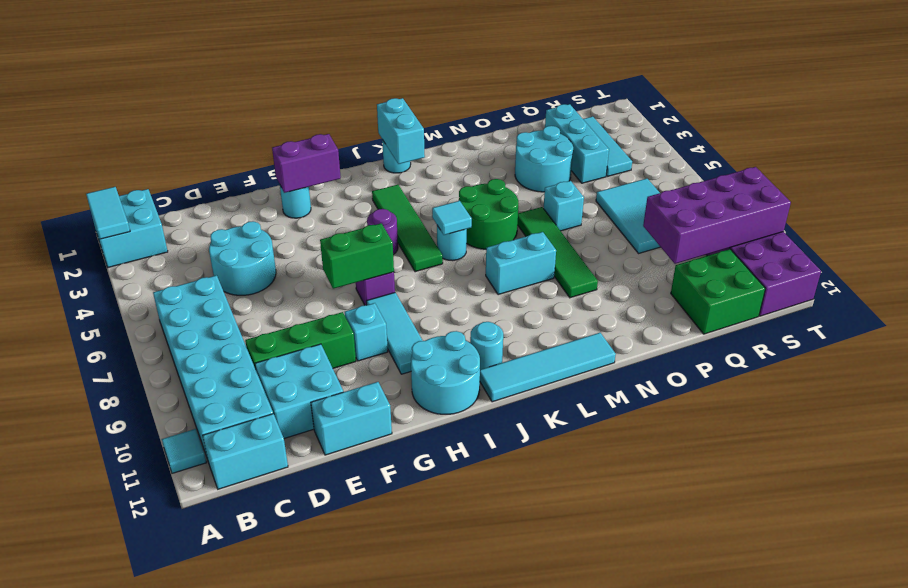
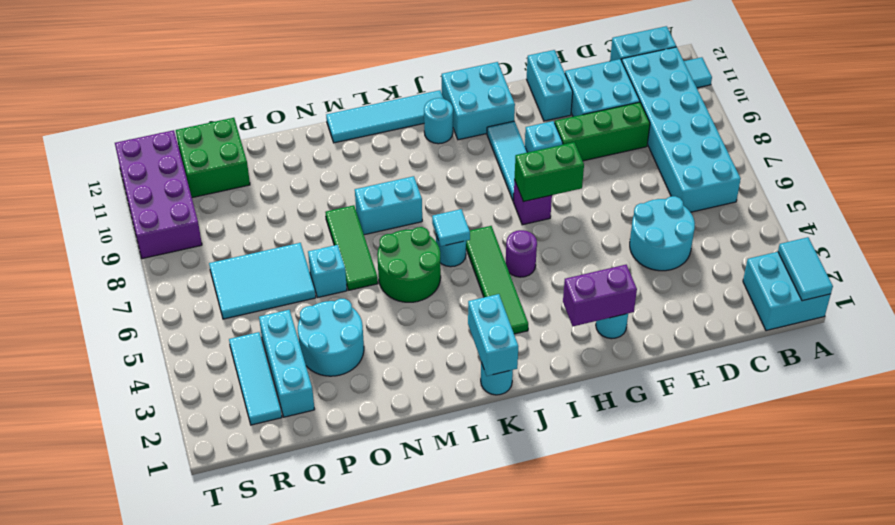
cyan brick E12:F12 level 1 -> cyan brick F11:F12 level 1
cyan round brick H11:I12 level 1 -> cyan brick H11:I12 level 1
green tile N6:N9 level 1 -> green tile N6:N8 level 1
cyan tile Q6:R8 level 1 -> cyan tile P6:R7 level 1
purple brick Q9:T10 level 2 -> none

